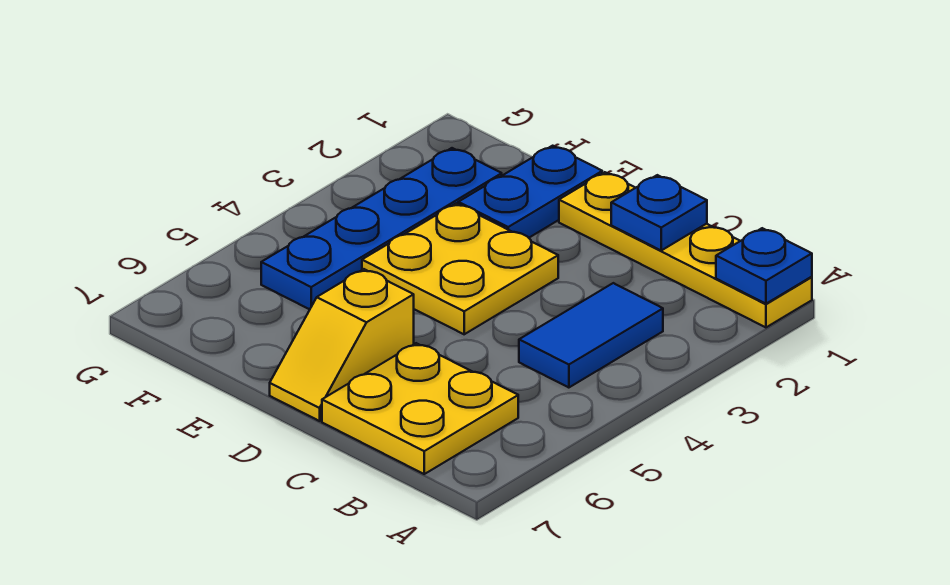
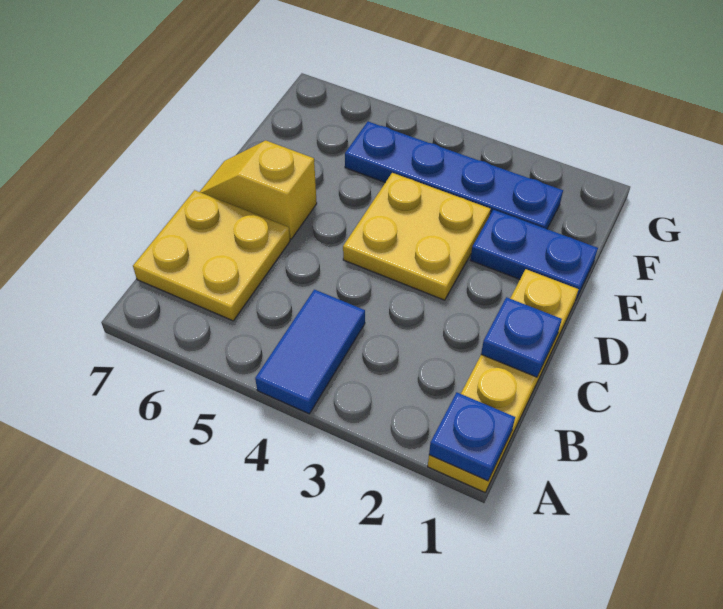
blue tile B3:B4 level 1 -> blue tile A4:B4 level 1

